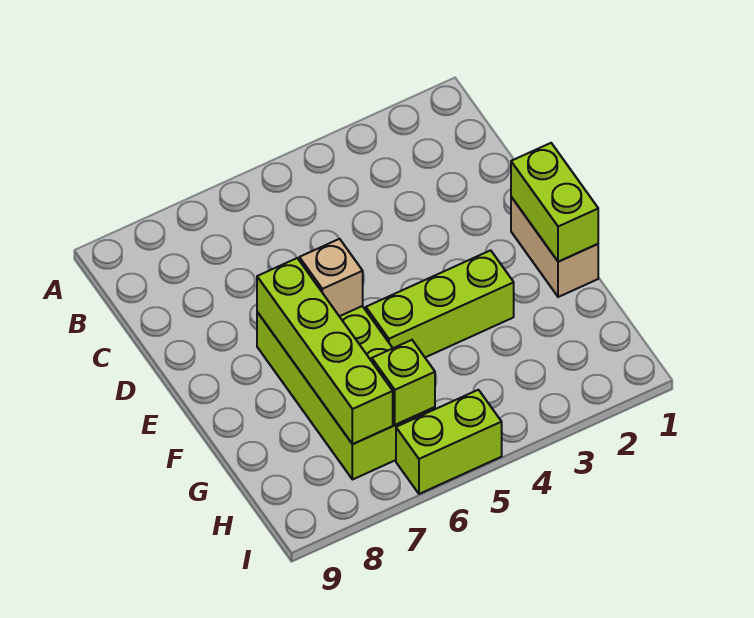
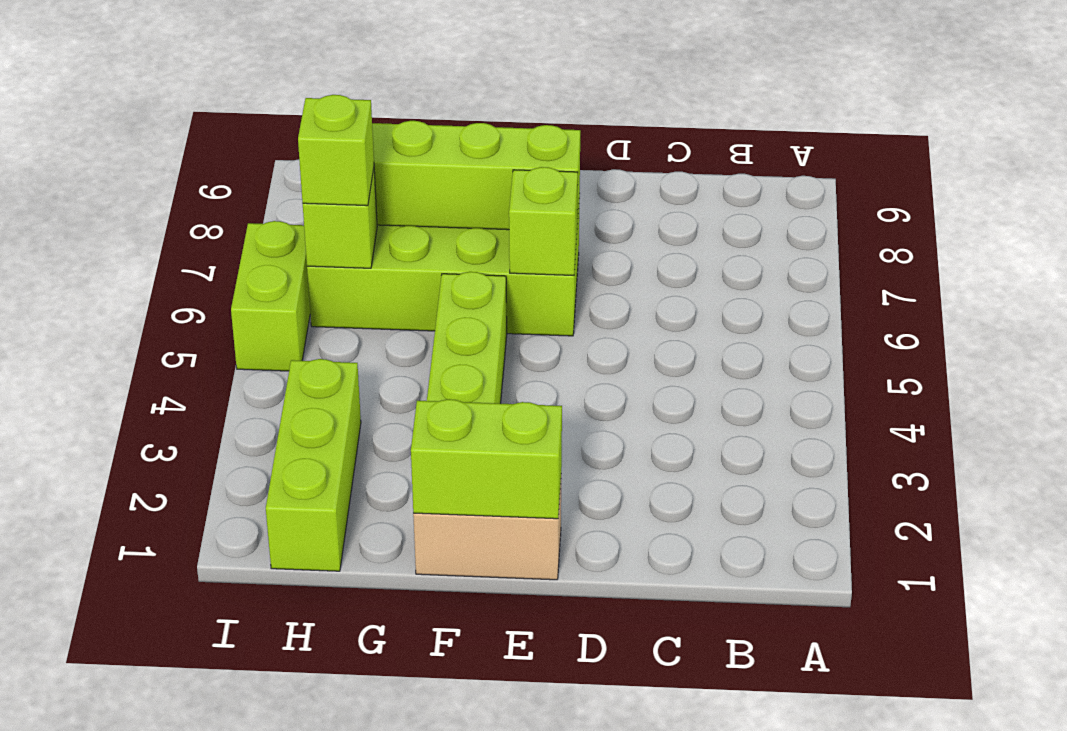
tan brick E6 level 2 -> lime brick E6 level 2
none -> lime brick H1:H3 level 1
none -> lime brick H6 level 3

